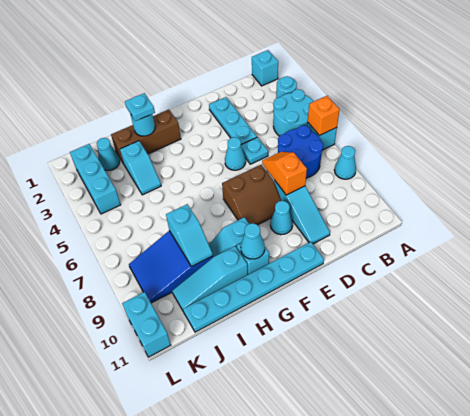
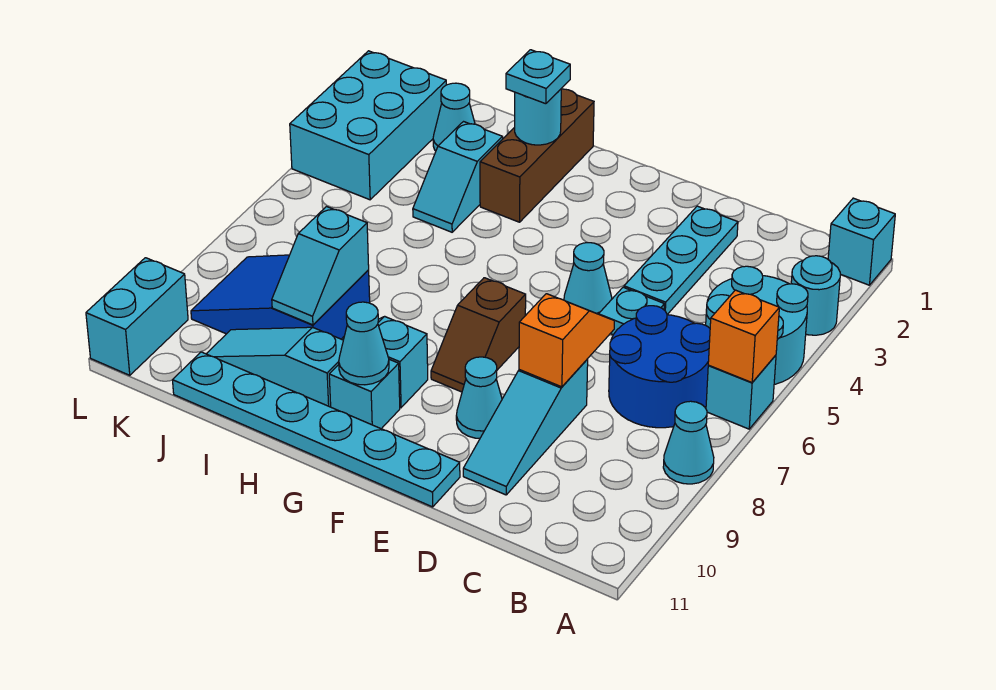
brown slope E7:F8 level 1 top 7 -> brown slope F7:F8 level 1 top 7
brown brick G2:I2 level 1 -> brown brick H1:H3 level 1
cyan brick K2:K4 level 1 -> cyan brick K2:L4 level 1

